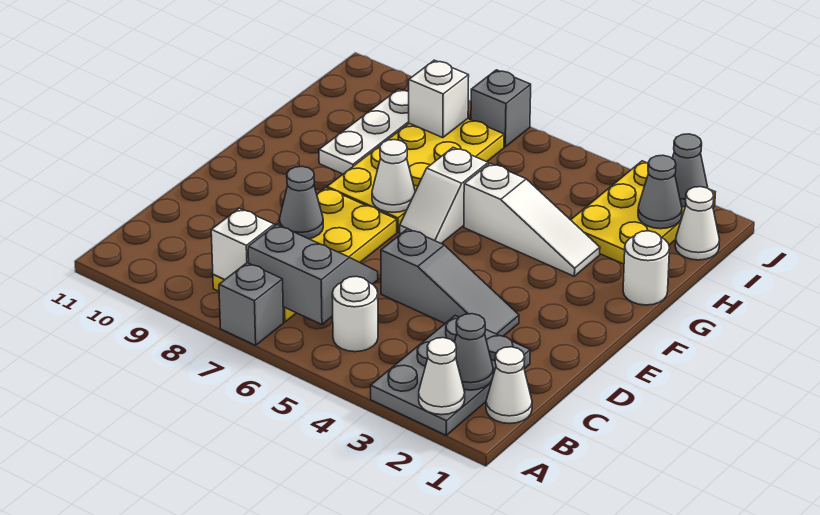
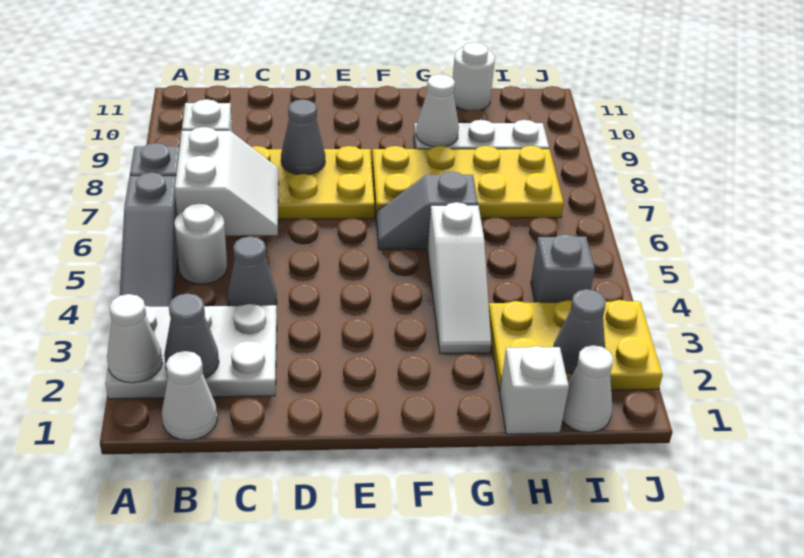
grey plate A2:C3 level 1 -> white plate A2:C3 level 1
grey slope B6:C7 level 2 top B -> white slope B6:C7 level 2 top B
grey slope D3:D5 level 1 top 5 -> grey slope A4:A6 level 1 top 6
white slope F6:G6 level 1 top G -> grey slope F6:G6 level 1 top G
white cone F7 level 2 -> white cone G9 level 2
white round brick G1 level 1 -> white round brick H11 level 1
white brick I8 level 2 -> white brick H1 level 1
grey cone J2 level 2 -> grey cone C4 level 1
grey brick J7 level 1 -> grey brick I4 level 1

